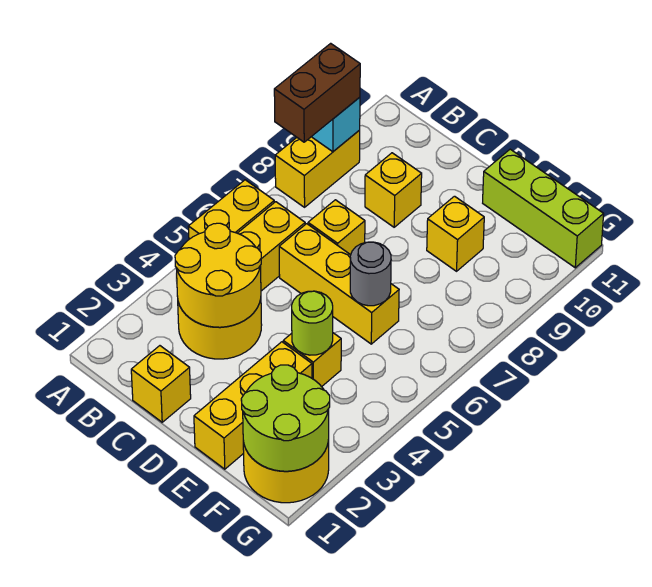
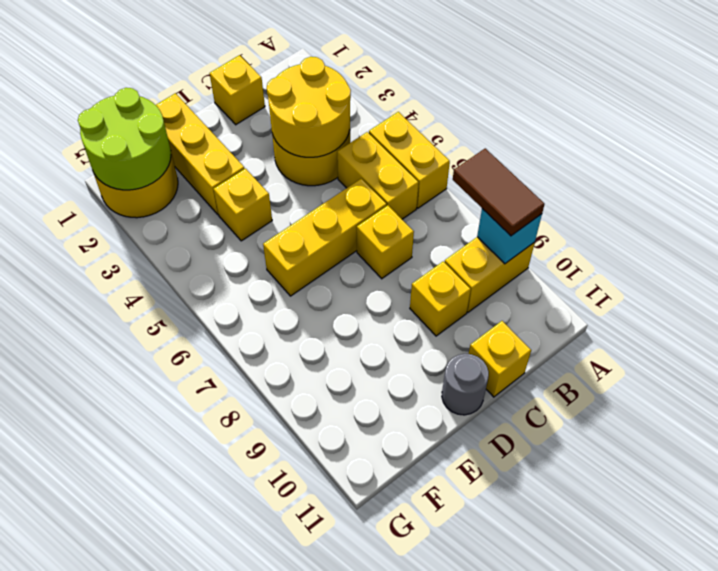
yellow brick A8:A9 level 1 -> yellow brick A9:B9 level 1
brown brick A8:A9 level 3 -> brown tile A8:A9 level 3
lime round brick E4 level 2 -> none
grey round brick E6 level 2 -> grey round brick D11 level 1
yellow brick E9 level 1 -> yellow brick C11 level 1
lime brick E11:G11 level 1 -> none

